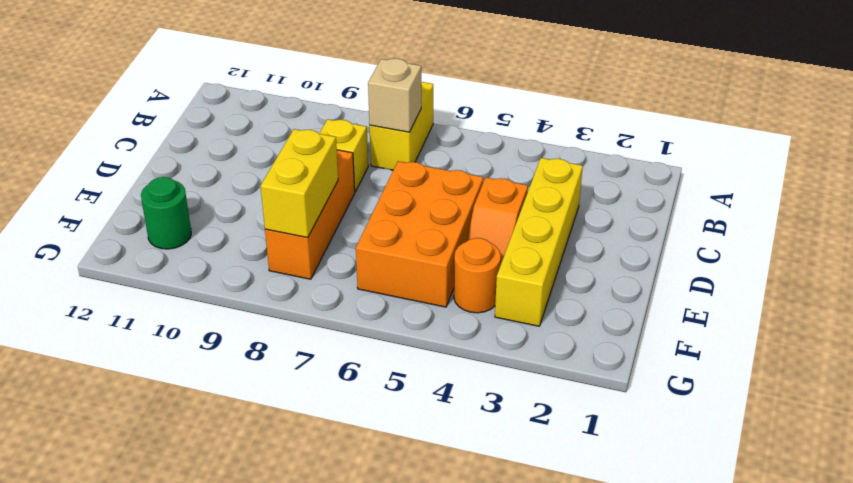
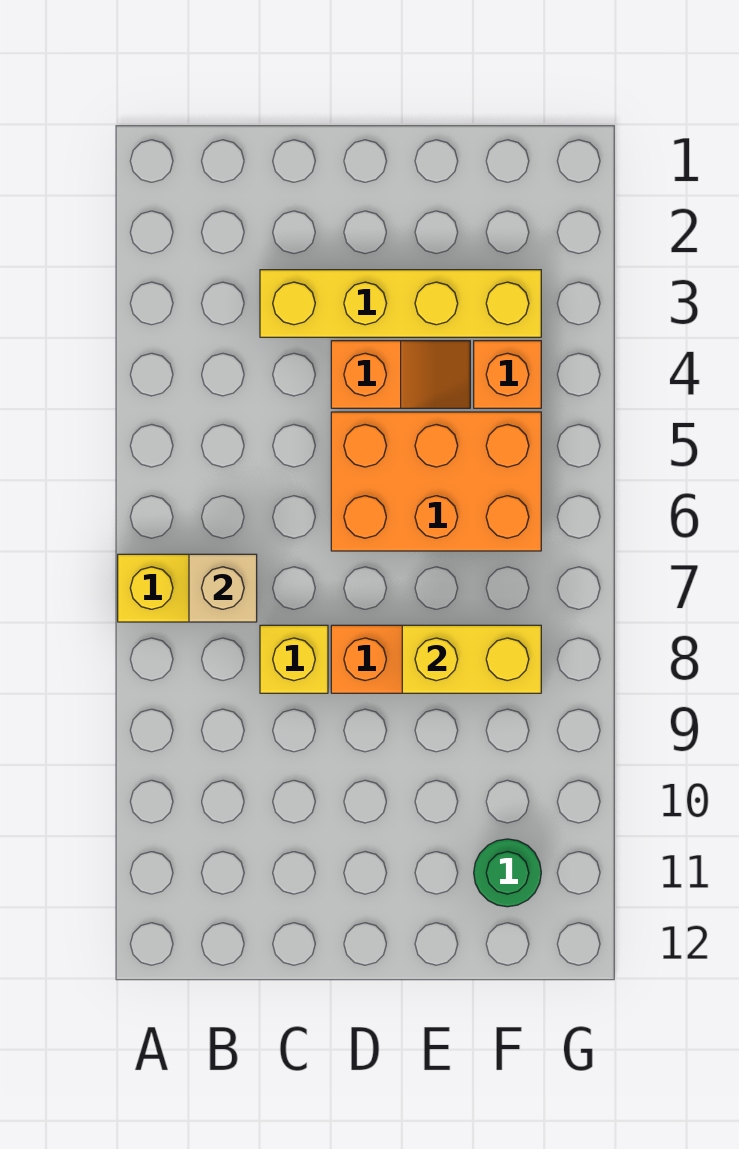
orange round brick F4 level 1 -> orange brick F4 level 1

